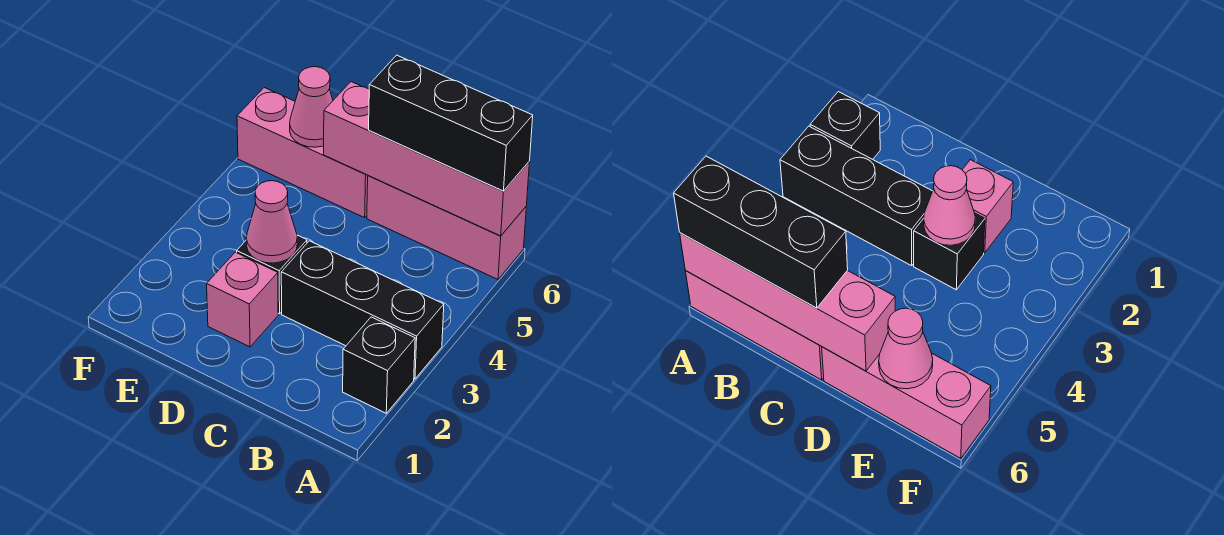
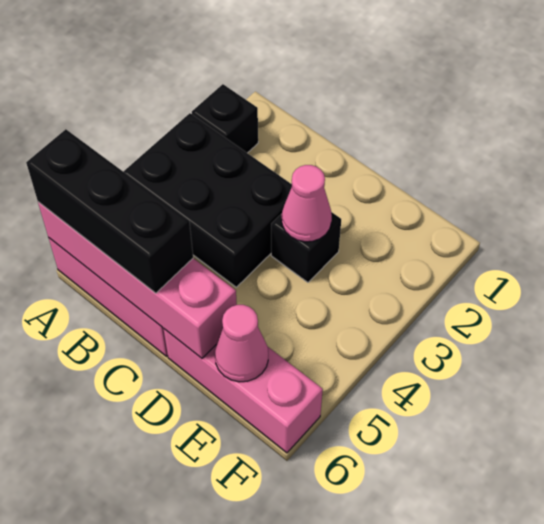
black brick A3:C3 level 1 -> black brick A3:C4 level 1
pink brick D2 level 1 -> none

